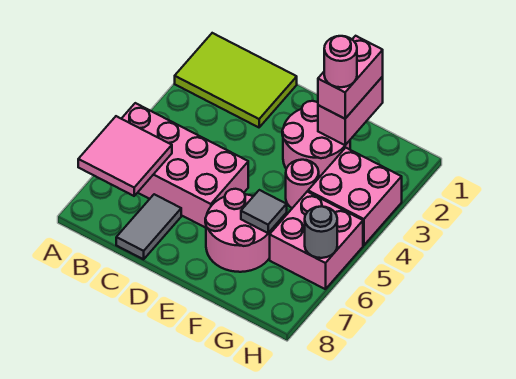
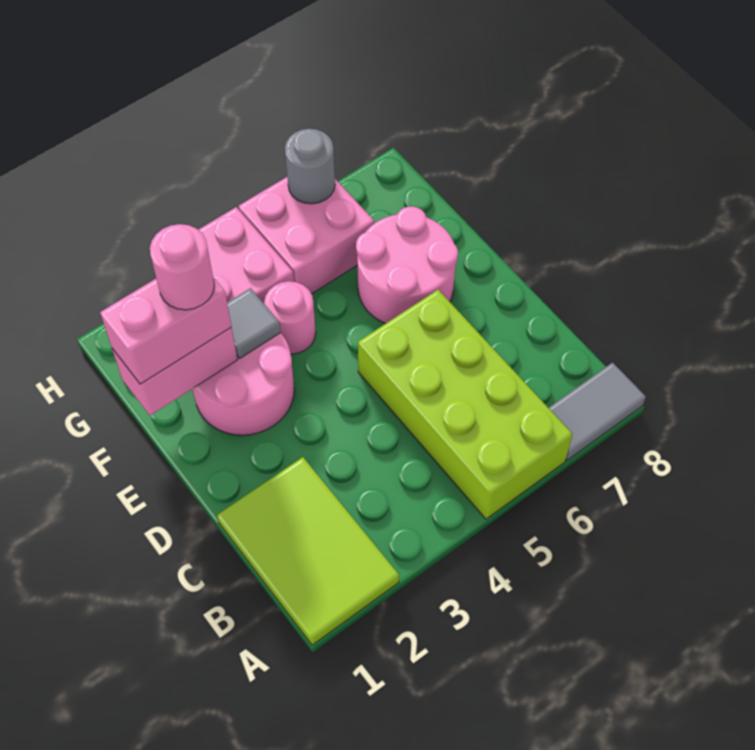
pink brick A5:D6 level 1 -> lime brick A5:D6 level 1
pink tile A6:B7 level 2 -> none
grey tile C7:C8 level 1 -> grey tile A7:A8 level 1
grey tile F6 level 2 -> grey tile F3 level 2

